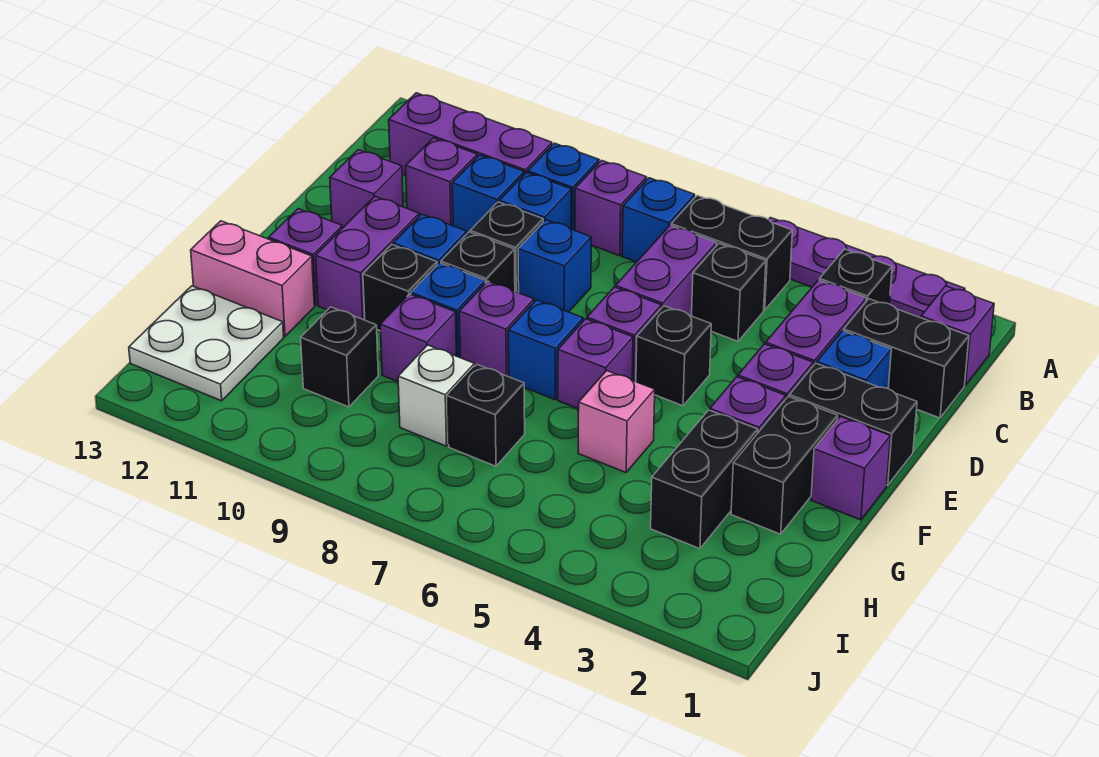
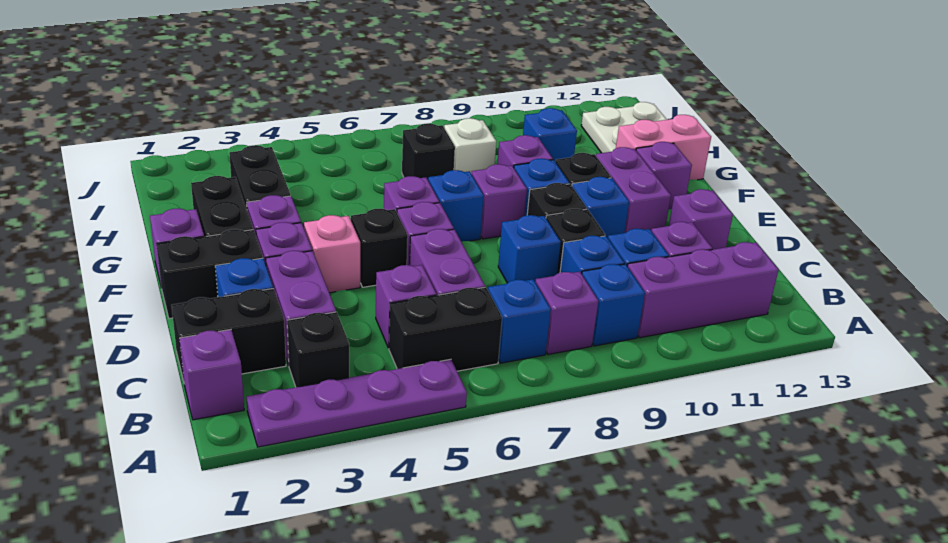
black brick C5 level 1 -> purple brick C5 level 1
pink brick G5 level 1 -> pink brick E4 level 1
black brick H10 level 1 -> blue brick H10 level 1

